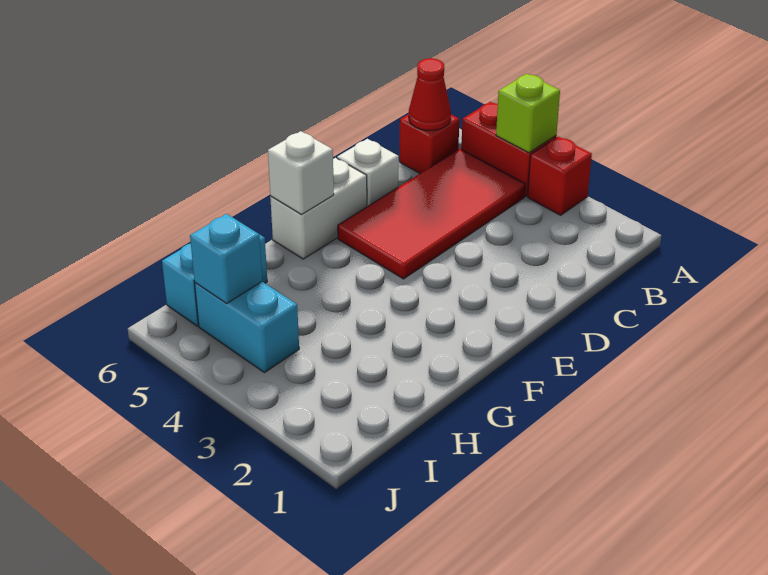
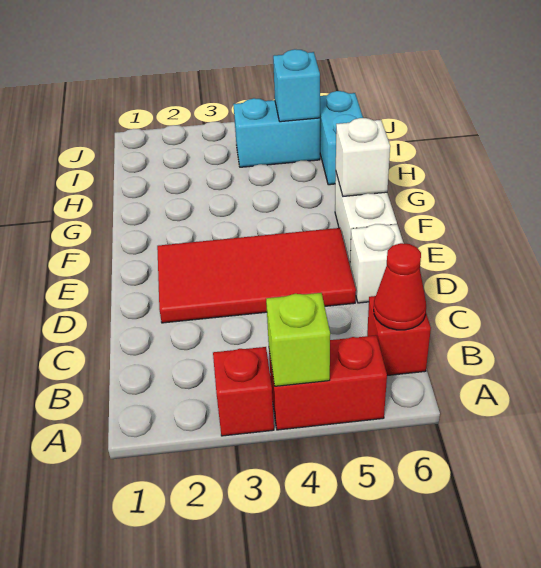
red tile B4:E5 level 1 -> red tile D2:E5 level 1

